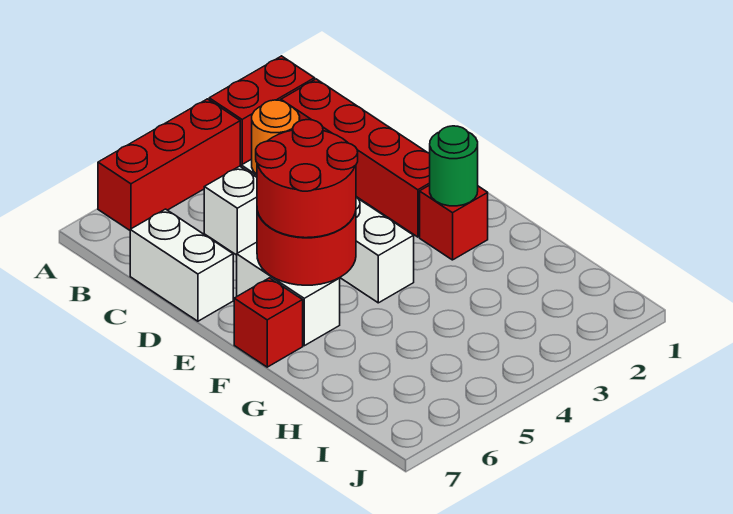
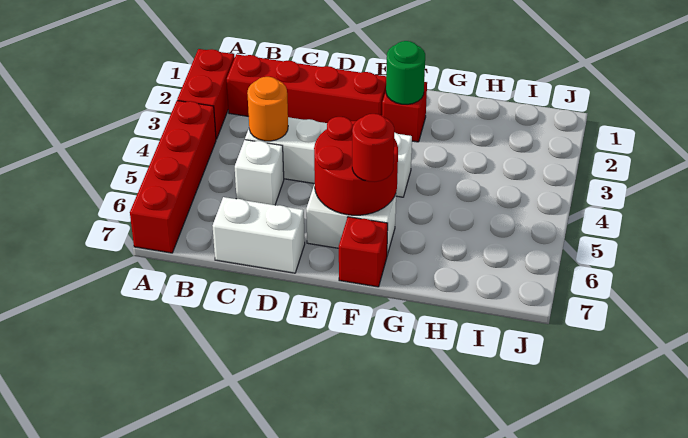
red brick A4:A6 level 1 -> red brick A4:A7 level 1
red round brick E5:F6 level 3 -> red round brick F6 level 3

